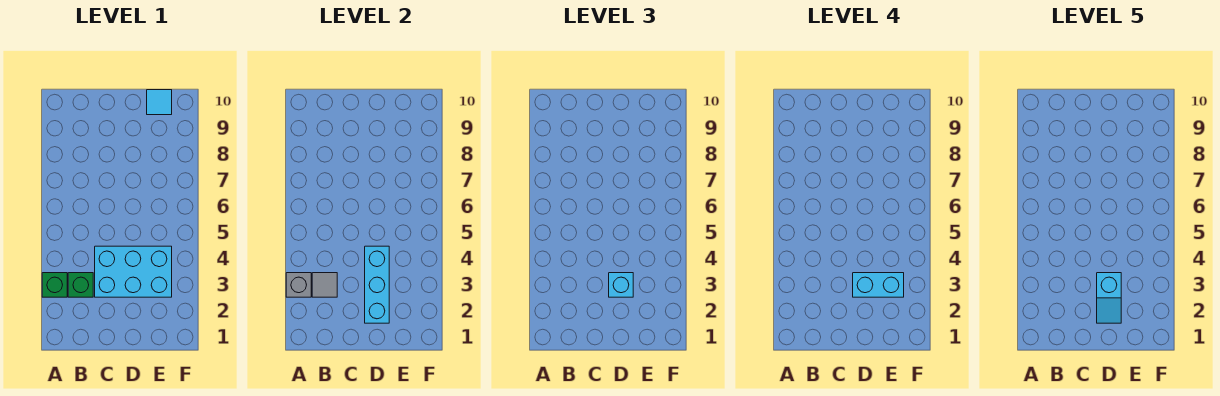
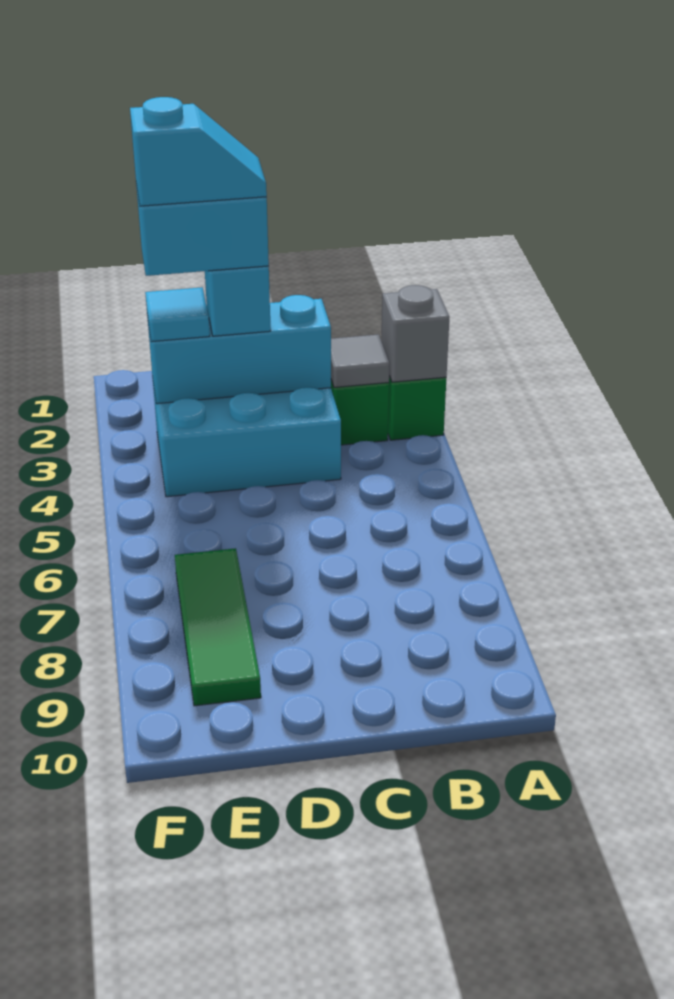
cyan brick D2:D4 level 2 -> cyan brick C3:E3 level 2
cyan slope D2:D3 level 5 top 3 -> cyan slope D3:E3 level 5 top E
none -> green tile E7:E9 level 1
cyan tile E10 level 1 -> cyan tile E3 level 3

